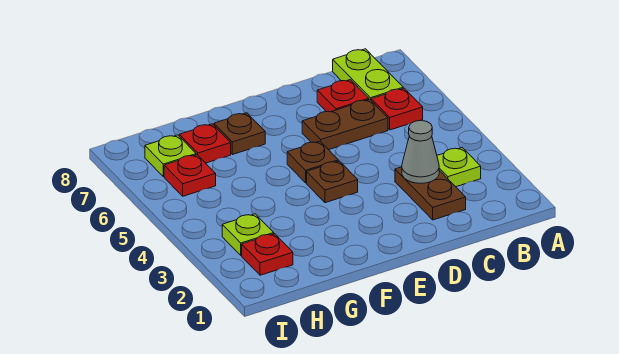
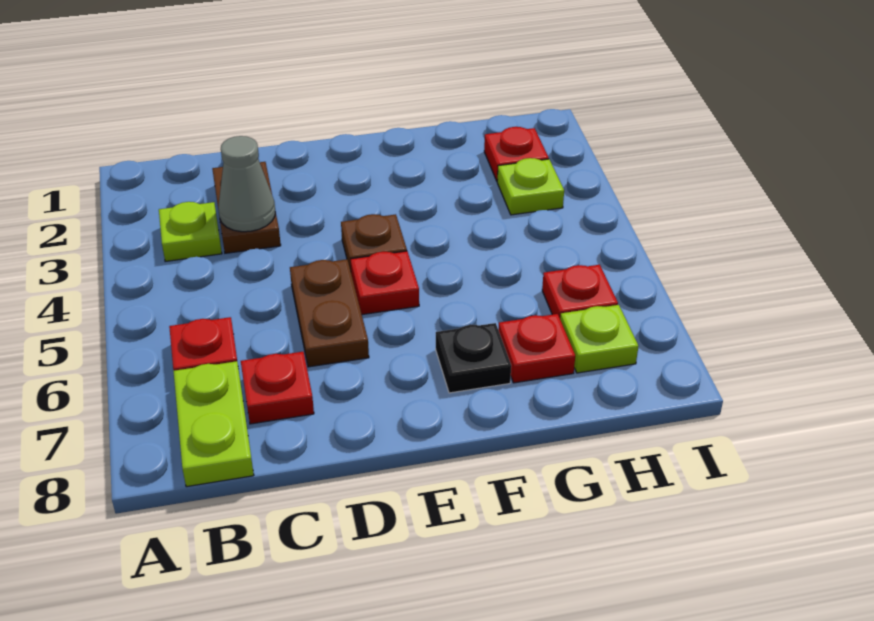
brown plate C6:D6 level 1 -> brown plate D5:D6 level 1
brown plate E5 level 1 -> red plate E5 level 1
brown plate F7 level 1 -> black plate F7 level 1

